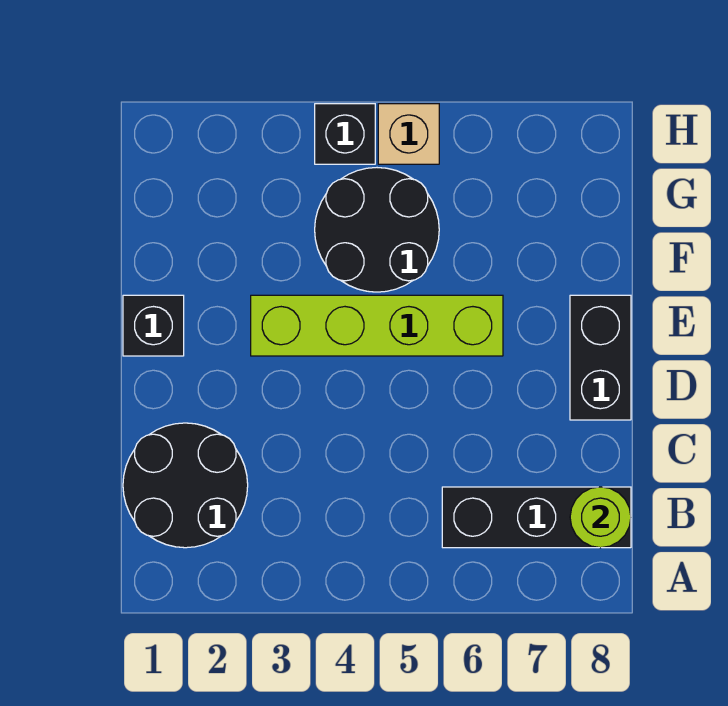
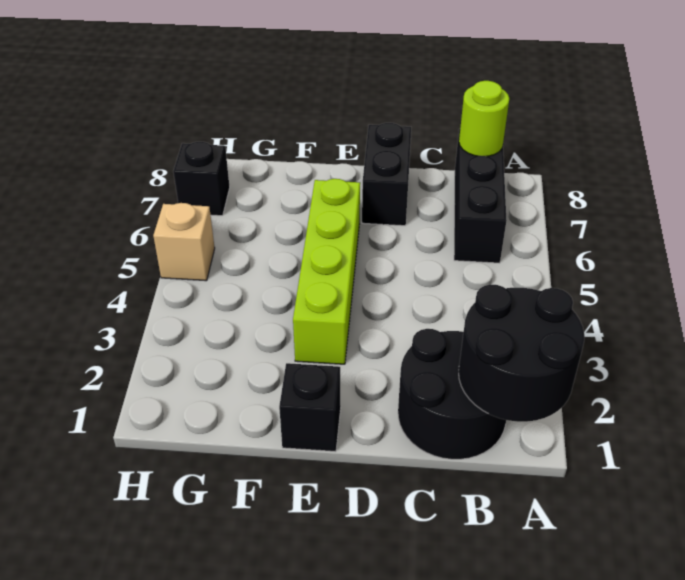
black brick D8:E8 level 1 -> black brick D7:D8 level 1
black round brick F4:G5 level 1 -> black round brick A1:B2 level 2
black brick H4 level 1 -> black brick H7 level 1

